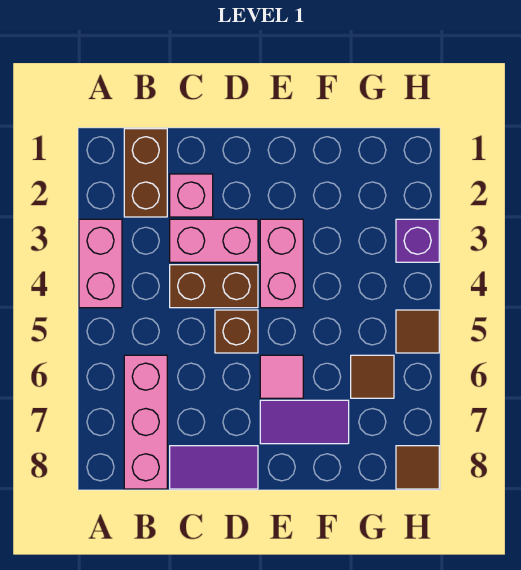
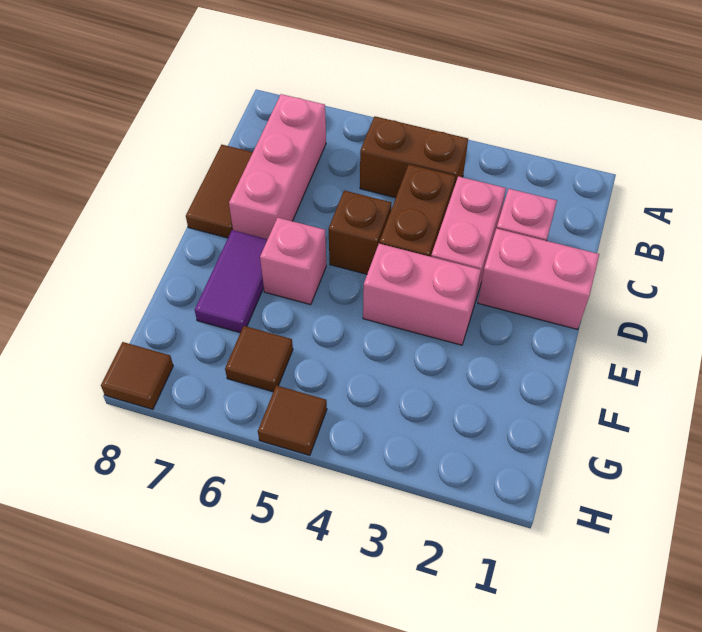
pink brick A3:A4 level 1 -> pink brick D1:D2 level 1
brown brick B1:B2 level 1 -> brown brick B4:B5 level 1
pink brick B6:B8 level 1 -> pink brick B7:D7 level 1
purple tile C8:D8 level 1 -> brown tile C8:D8 level 1
pink tile E6 level 1 -> pink brick E6 level 1
purple brick H3 level 1 -> none

